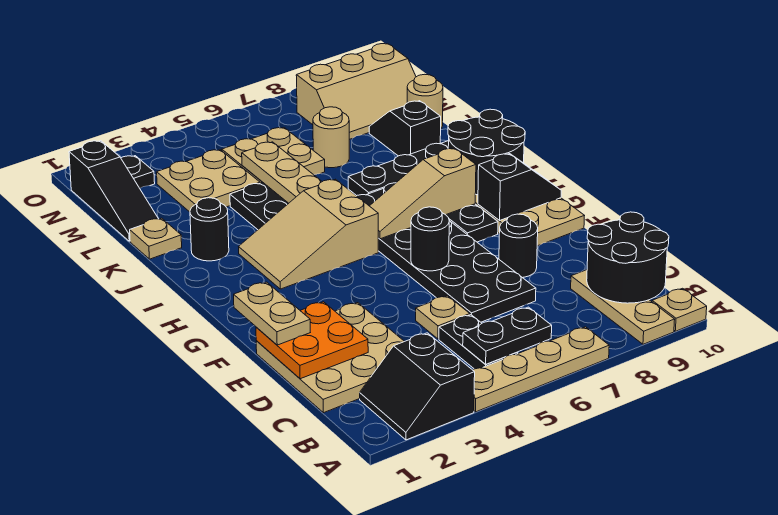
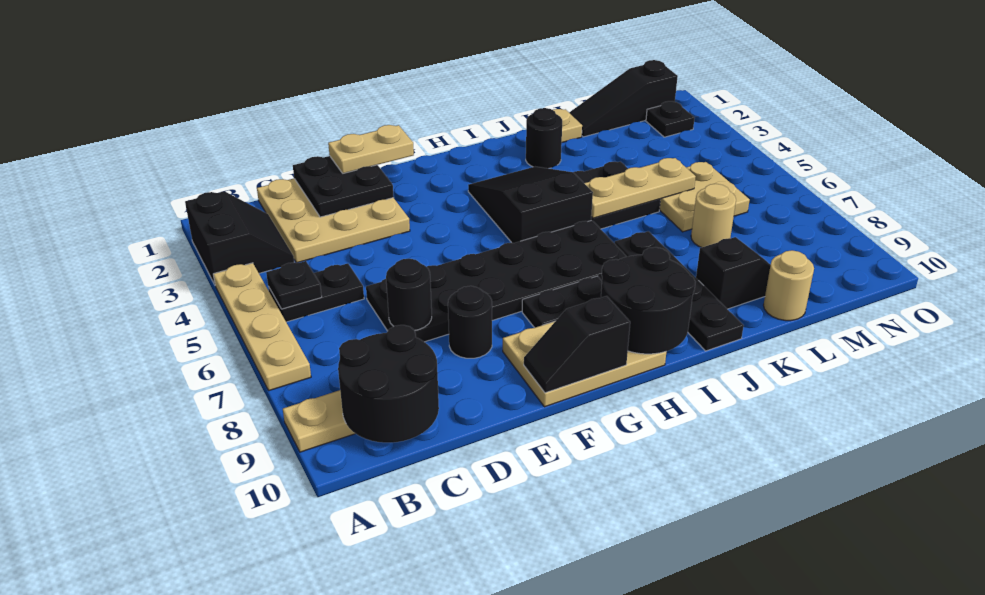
black slope A2:B3 level 1 top 3 -> black slope A2:B3 level 1 top A
tan plate A10 level 1 -> none
black plate B5:B6 level 2 -> black plate B5 level 2
orange plate D1:E2 level 2 -> black plate D1:E2 level 2
tan plate D5 level 1 -> none
black round brick F6 level 2 -> black round brick D7 level 2
black slope G9:G10 level 2 top 9 -> black slope F10:G10 level 2 top G
tan slope H3:I5 level 1 top 5 -> black slope H3:I5 level 1 top 5
tan slope H6:H8 level 2 top 8 -> none
tan plate L3:M4 level 1 -> none
tan slope M8:N10 level 1 top N -> none

